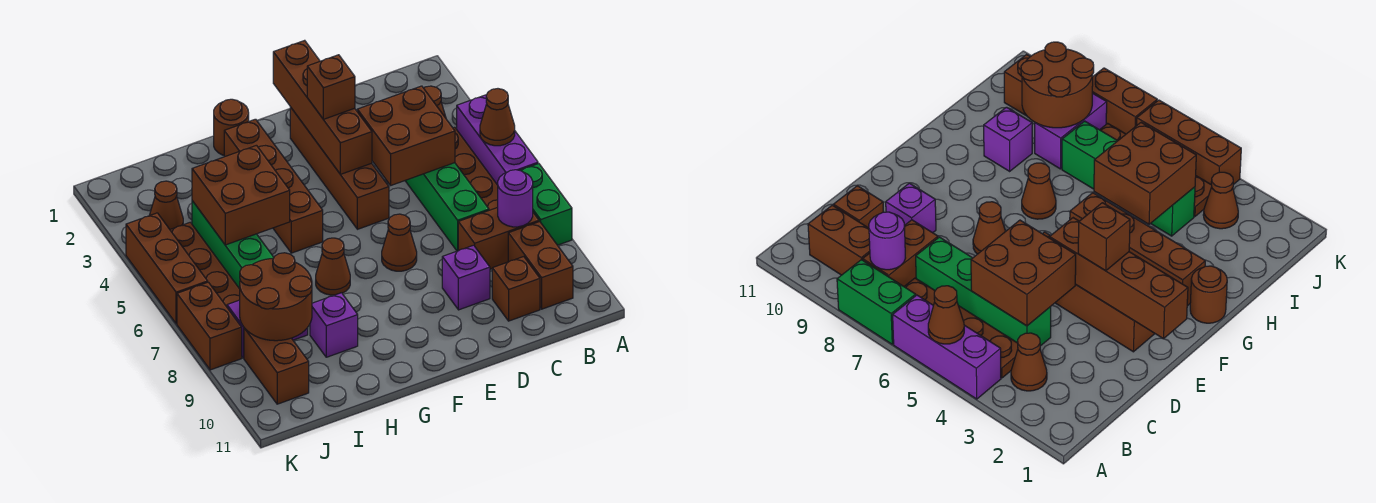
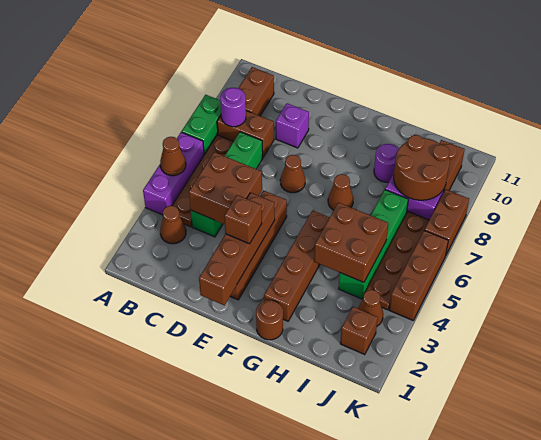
brown brick C10 level 1 -> brown brick J2 level 1
purple brick H9 level 1 -> purple round brick H9 level 1

